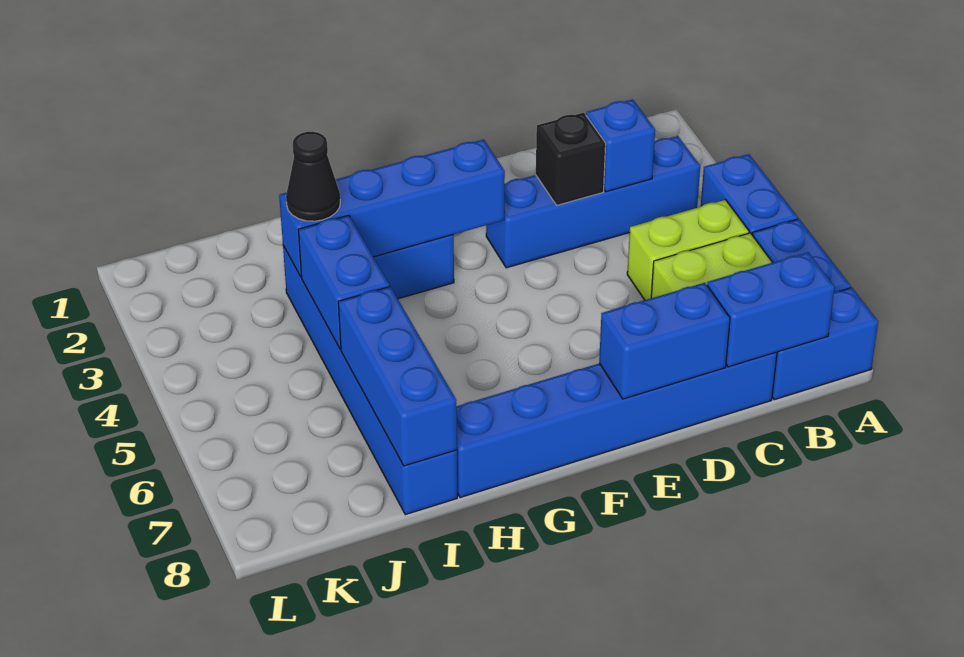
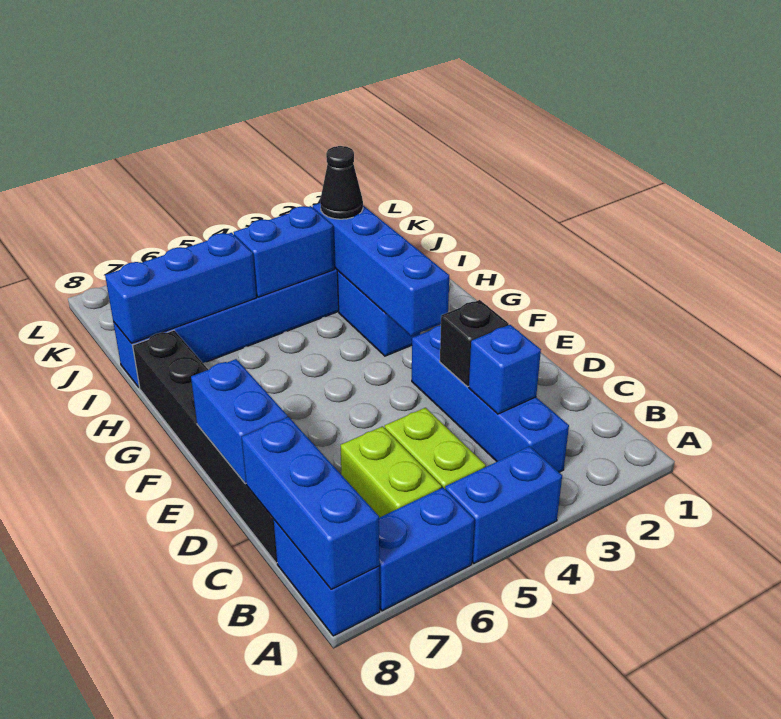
blue brick B8:C8 level 2 -> blue brick A8:C8 level 2
blue brick C8:H8 level 1 -> black brick C8:H8 level 1

